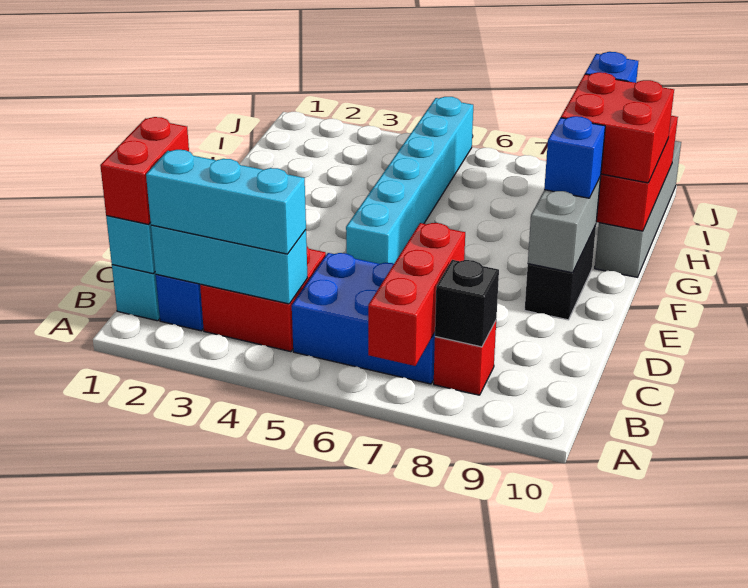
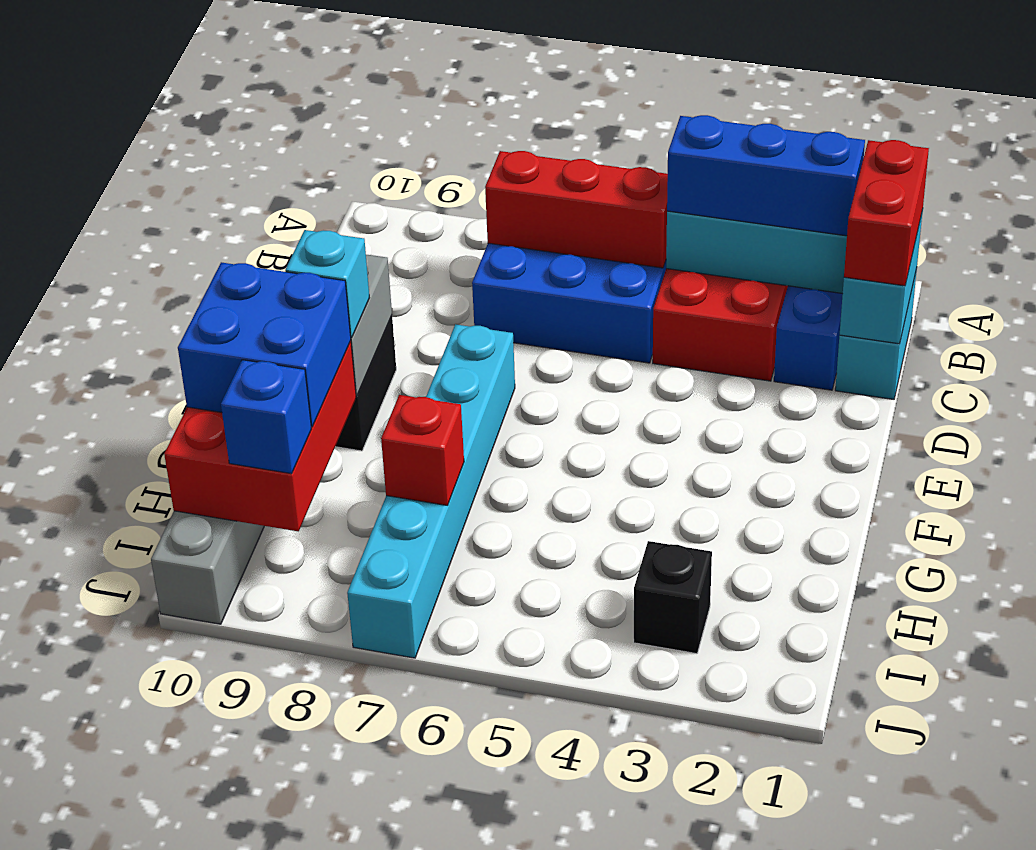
red brick A7:C7 level 2 -> red brick B5:B7 level 2
cyan brick B2:B4 level 3 -> blue brick B2:B4 level 3
red brick B8 level 1 -> red brick H7 level 2
black brick B8 level 2 -> black brick I3 level 1
cyan brick E5:J5 level 1 -> cyan brick E7:J7 level 1
blue brick F9 level 3 -> cyan brick F9 level 3
red brick G9:H10 level 3 -> blue brick G9:H10 level 3

